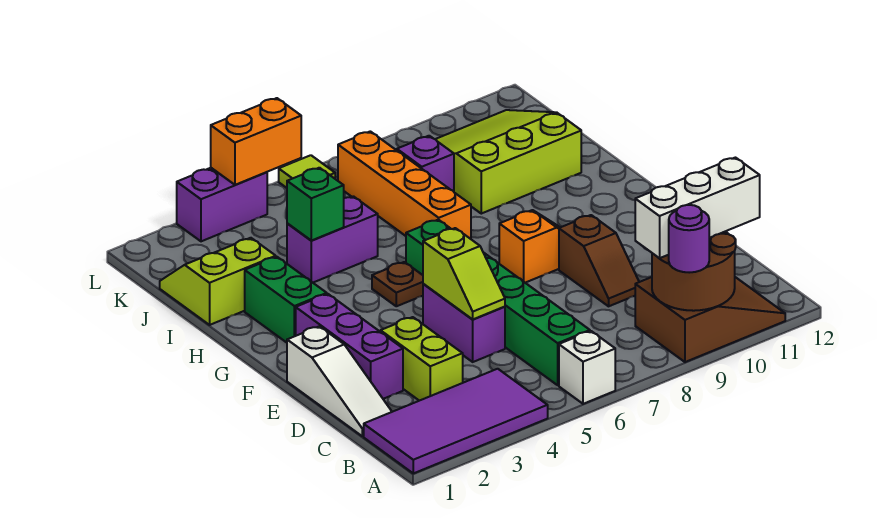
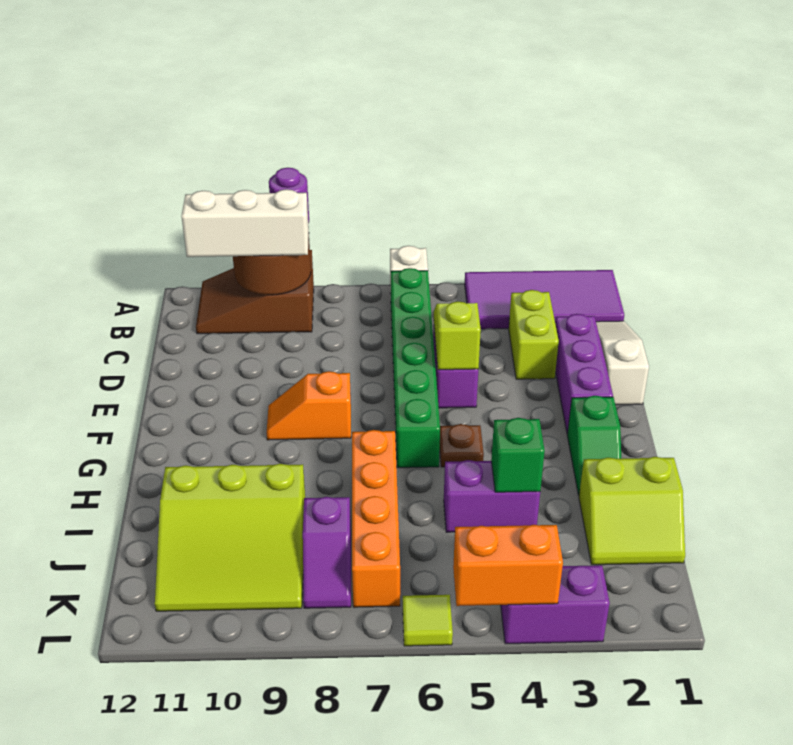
brown slope D9:E9 level 1 top E -> none
green brick G2:H2 level 1 -> green slope G2:H2 level 1 top G

